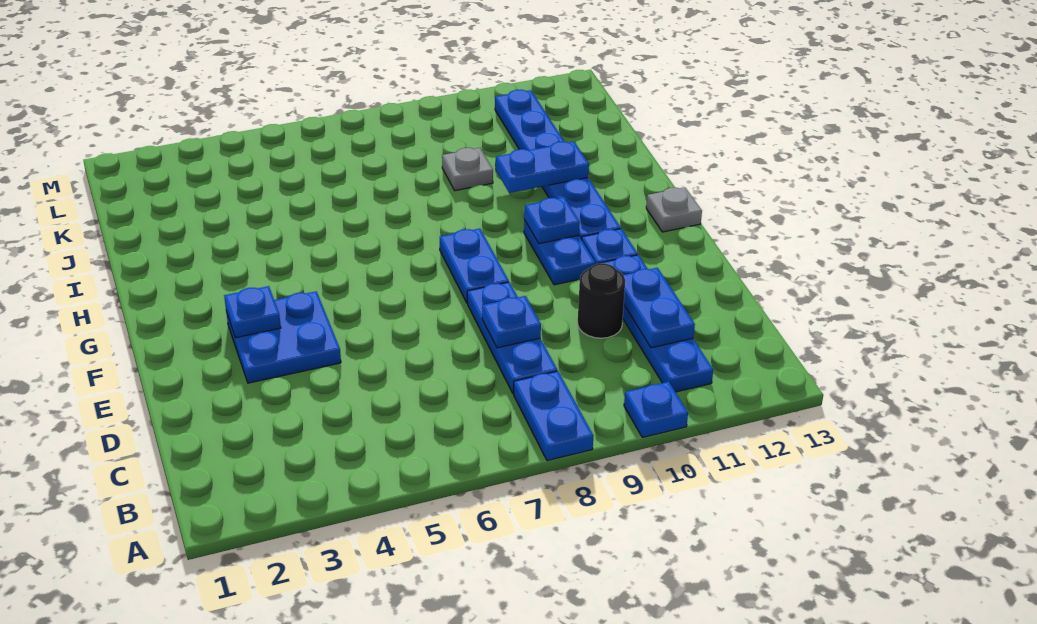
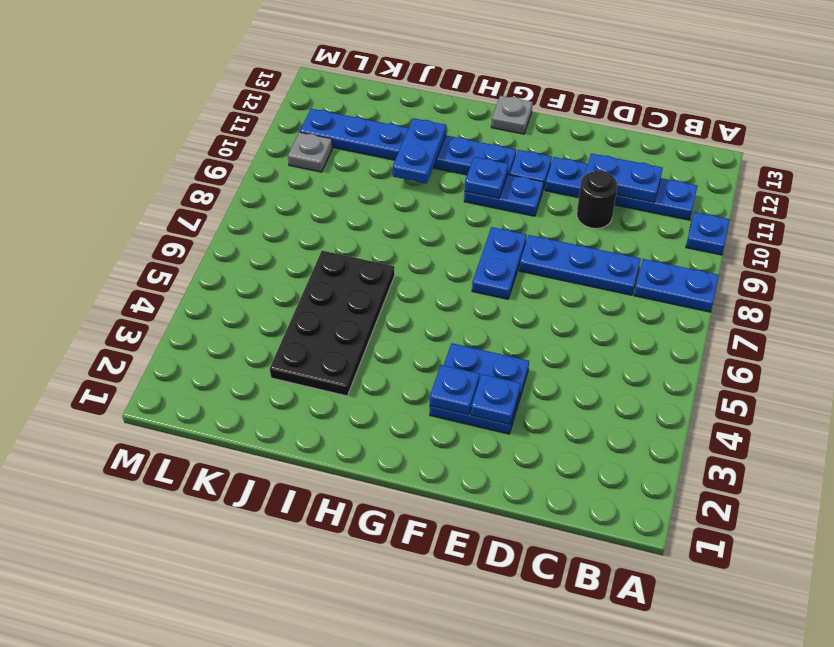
blue plate D8 level 2 -> blue plate E3 level 2
blue plate F8:G8 level 1 -> blue plate F7:F8 level 1
none -> black plate I3:J6 level 1
grey plate J9 level 1 -> grey plate L10 level 1

